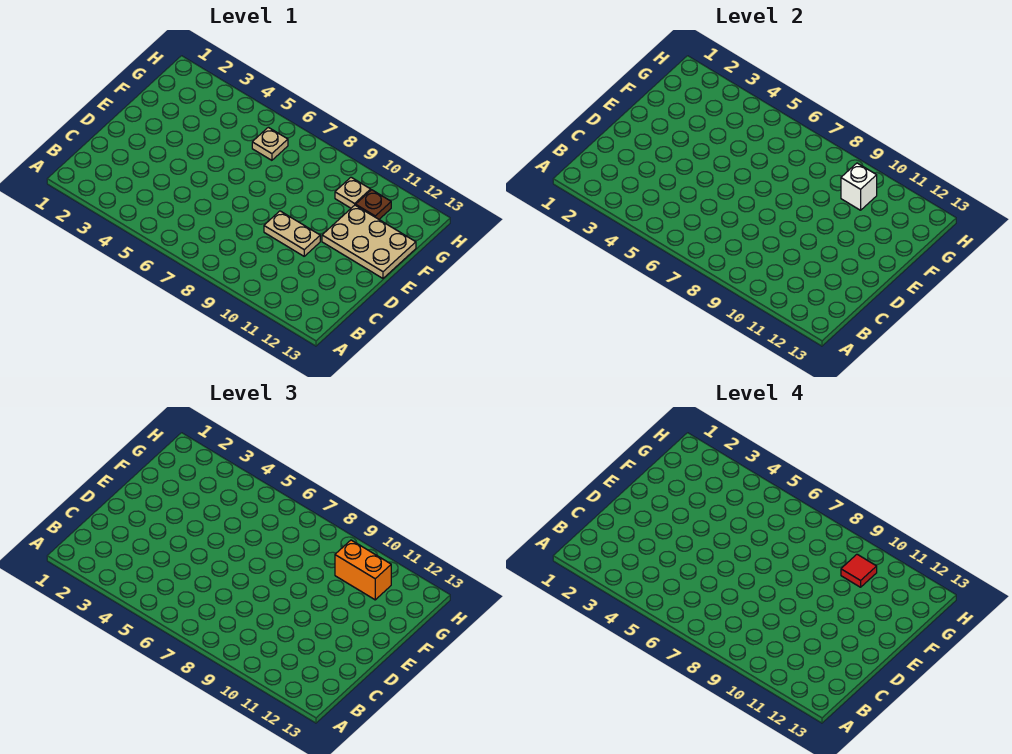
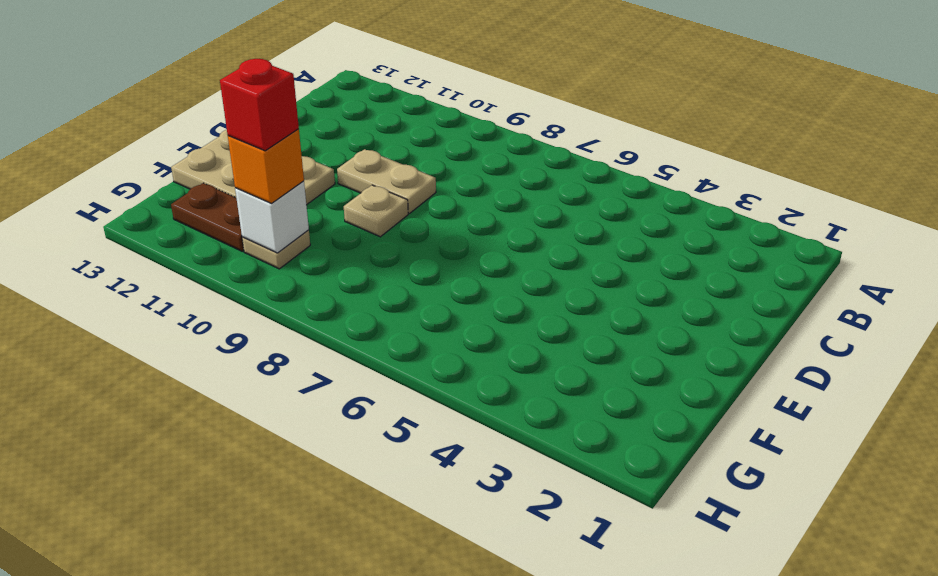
tan plate G6 level 1 -> tan plate E9 level 1
orange brick G10:G11 level 3 -> orange brick G10 level 3
red tile G10 level 4 -> red brick G10 level 4
brown plate G11 level 1 -> brown plate G11:G12 level 1

